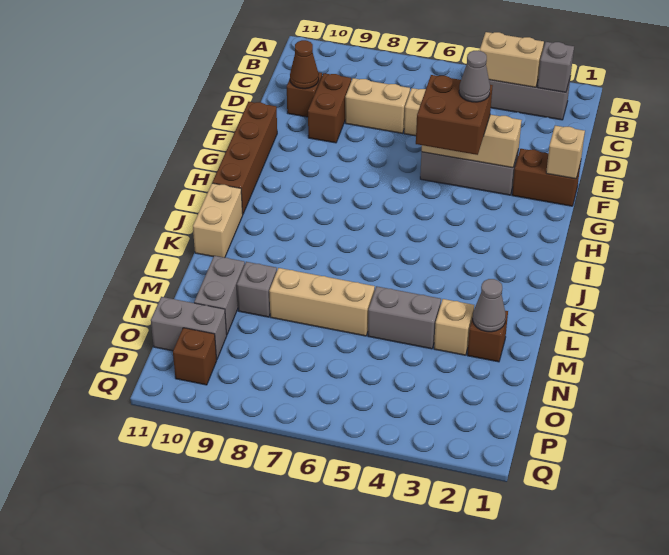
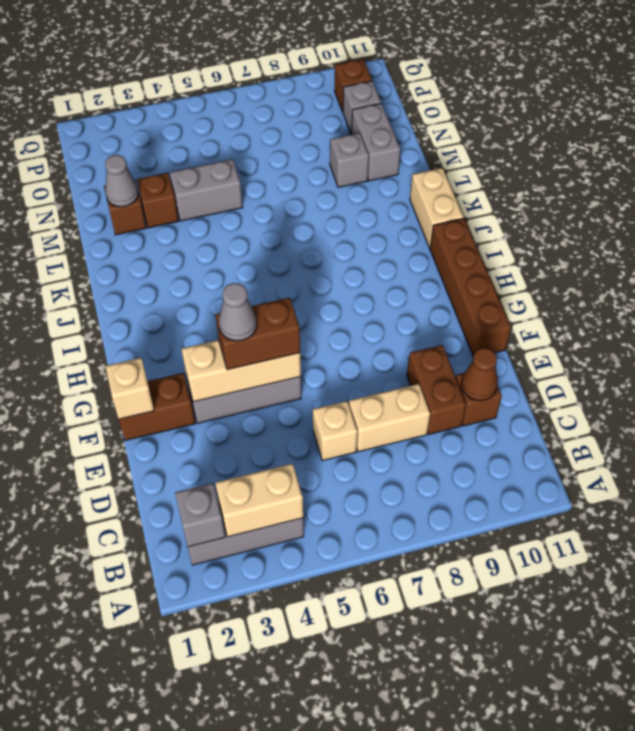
brown brick F4:G5 level 3 -> brown brick F4:F5 level 3
tan brick M3 level 1 -> brown brick M3 level 1
tan brick M6:M8 level 1 -> none
grey brick O10:O11 level 1 -> grey brick O10 level 1

